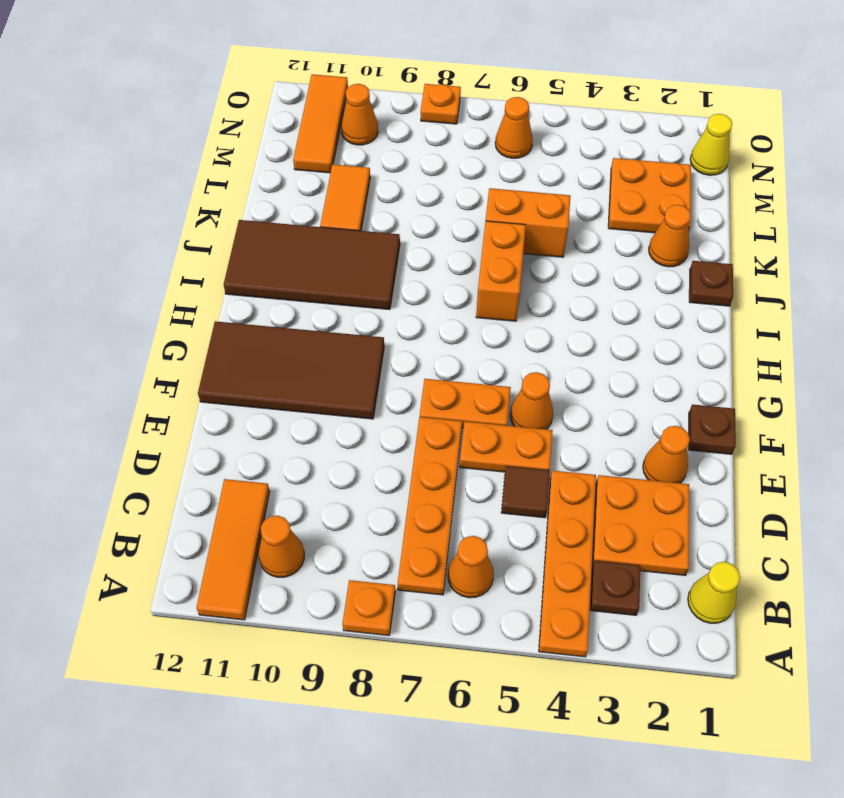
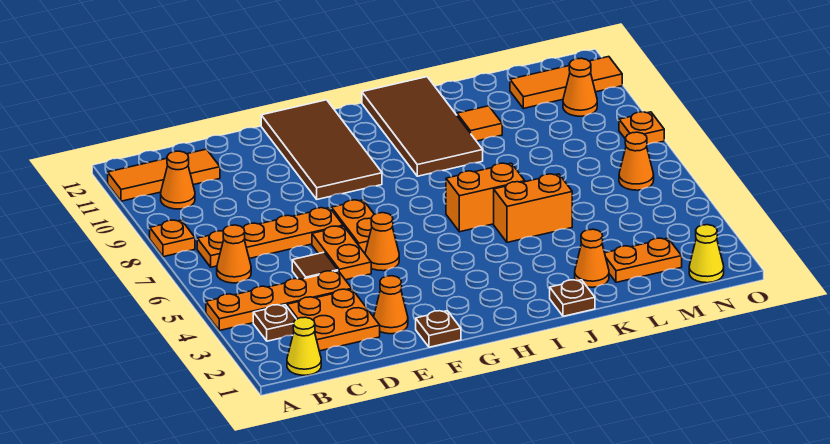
orange brick K5:K6 level 1 -> orange brick J5:K5 level 1
orange tile K10:L10 level 1 -> orange tile K10 level 1
orange plate L2:M3 level 1 -> orange plate L2:M2 level 1

